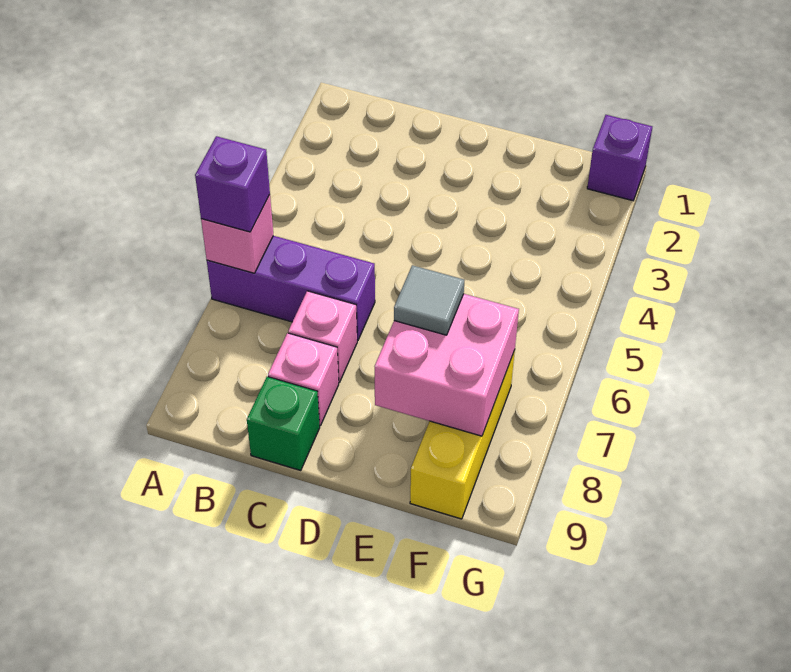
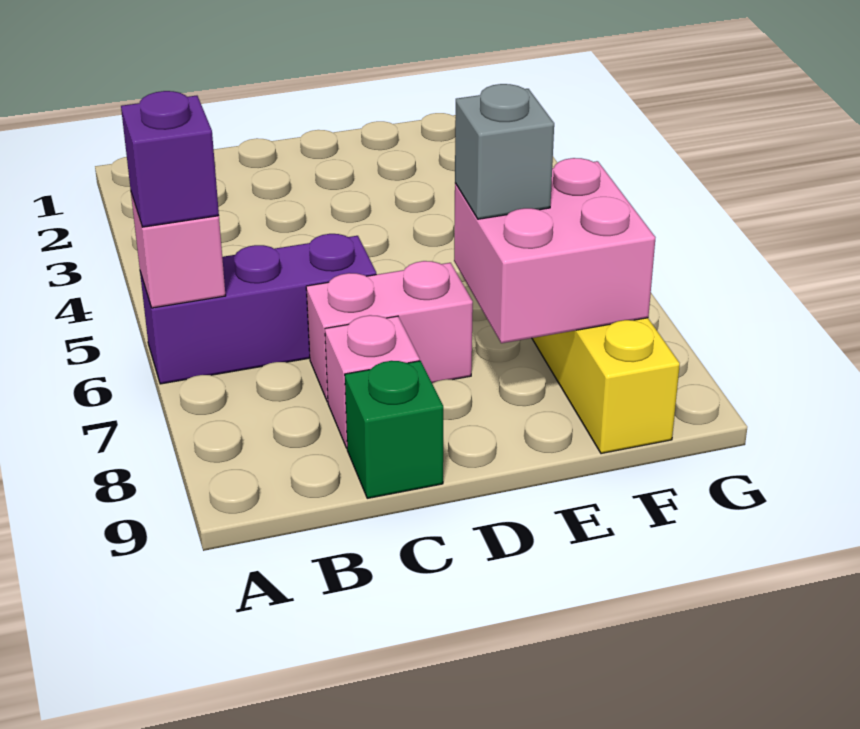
pink brick C7 level 1 -> pink brick C7:D7 level 1
grey tile E7 level 3 -> grey brick E7 level 3
purple brick G1 level 1 -> none

